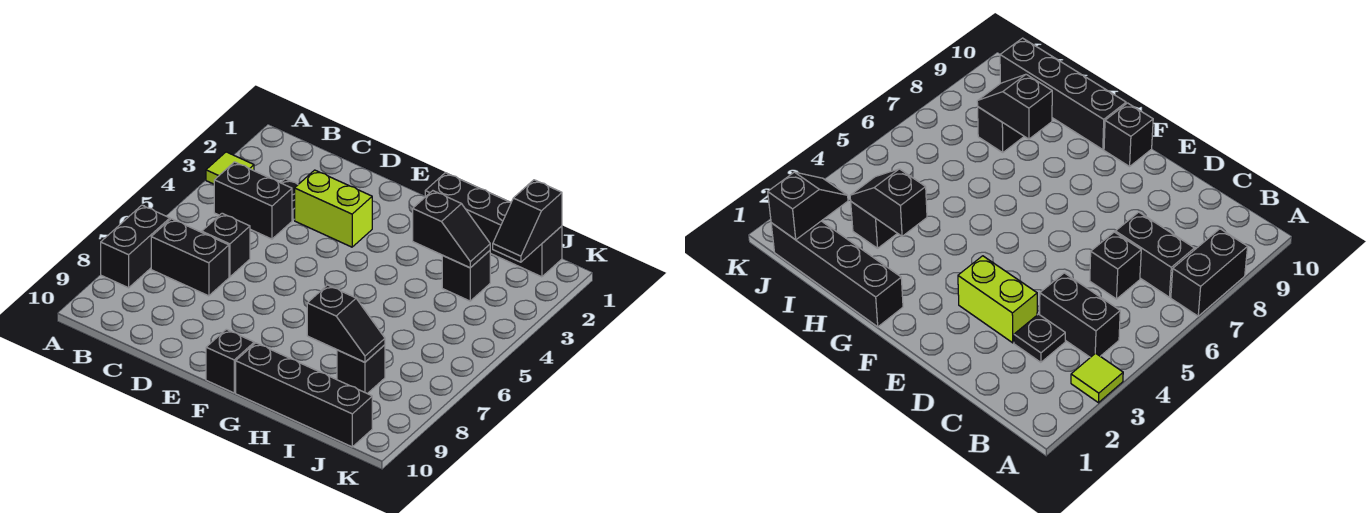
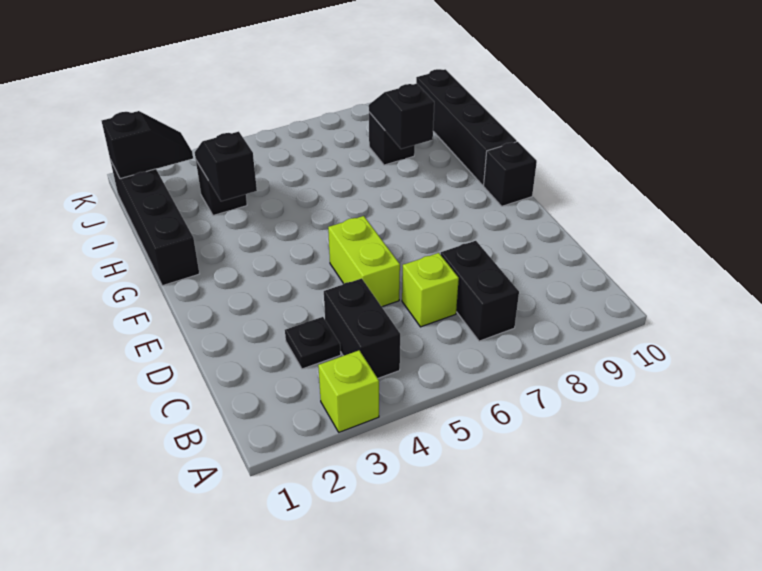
lime tile A3 level 1 -> lime brick A3 level 1
black brick A7:A8 level 1 -> none
black brick C6 level 1 -> lime brick C6 level 1
lime brick D3:E3 level 1 -> lime brick D5:E5 level 1

